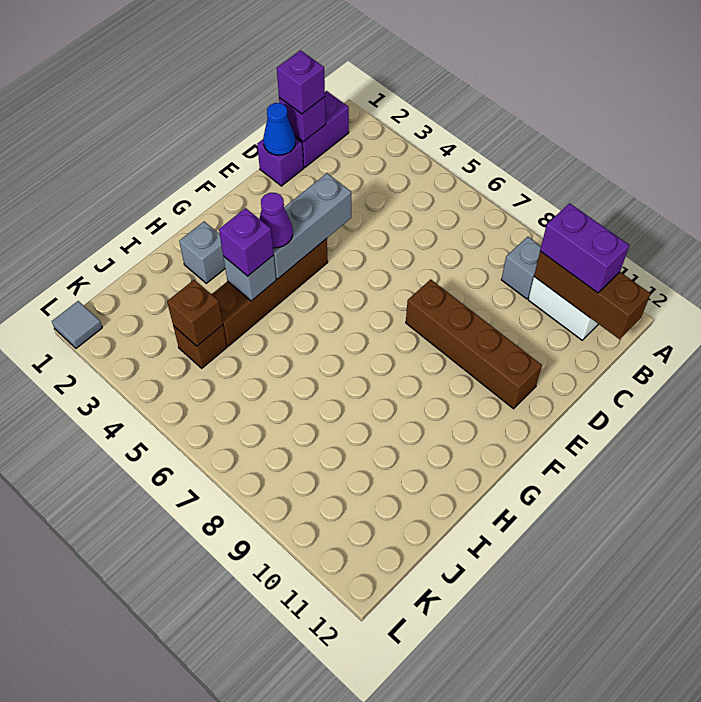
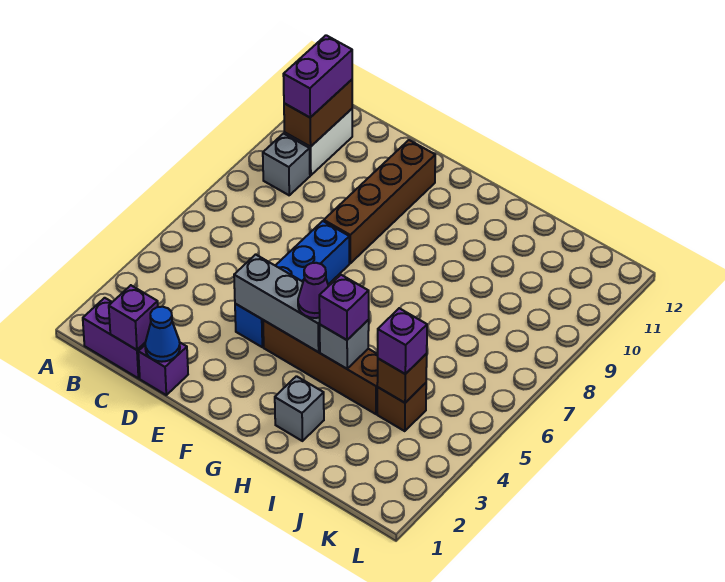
brown brick B10:B12 level 2 -> brown brick B10:B11 level 2
purple brick C1 level 3 -> purple brick J4 level 3
none -> blue brick E4:E7 level 1
grey tile L1 level 1 -> none

